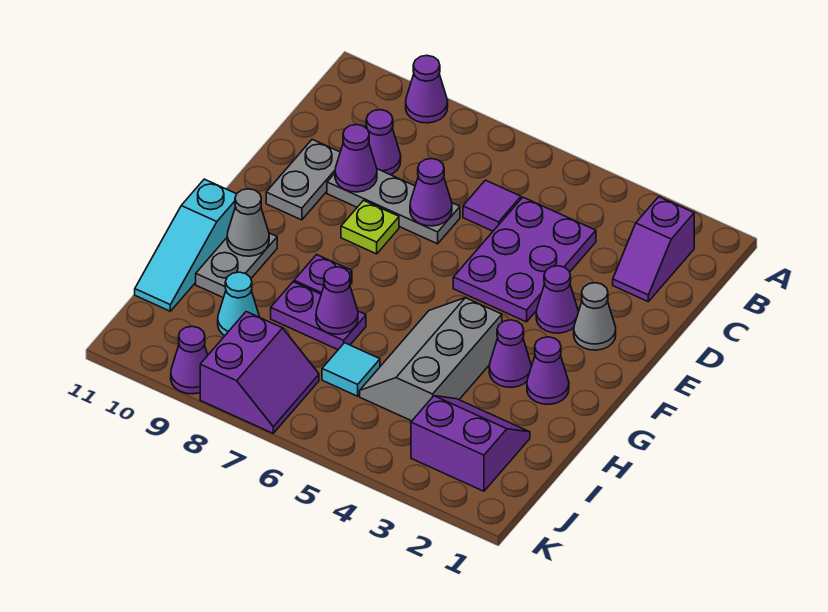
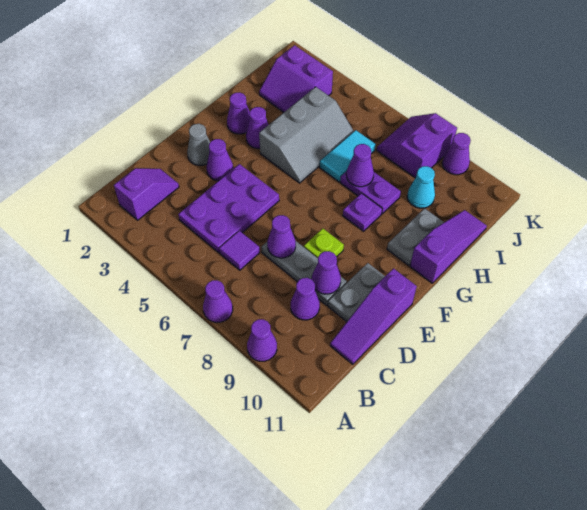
none -> purple cone A7 level 1
none -> purple slope C11:E11 level 1 top E
grey cone G10 level 2 -> none
cyan slope G11:I11 level 1 top G -> purple slope G11:I11 level 1 top G
cyan tile I6 level 1 -> cyan tile H6:I6 level 1

